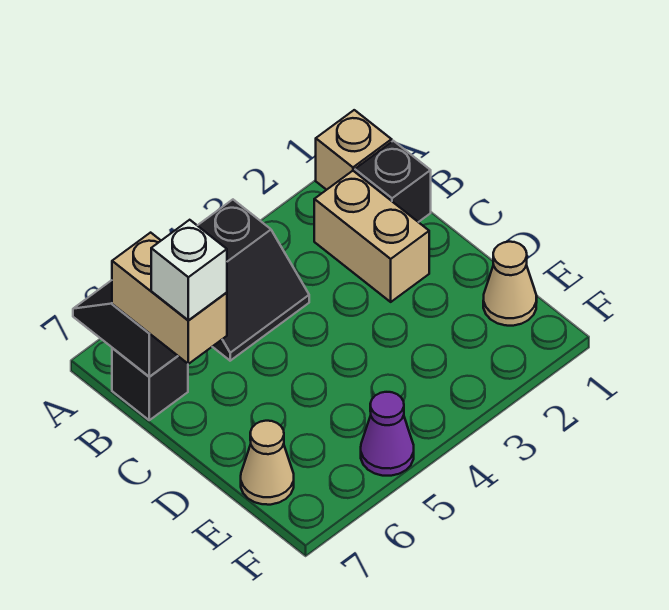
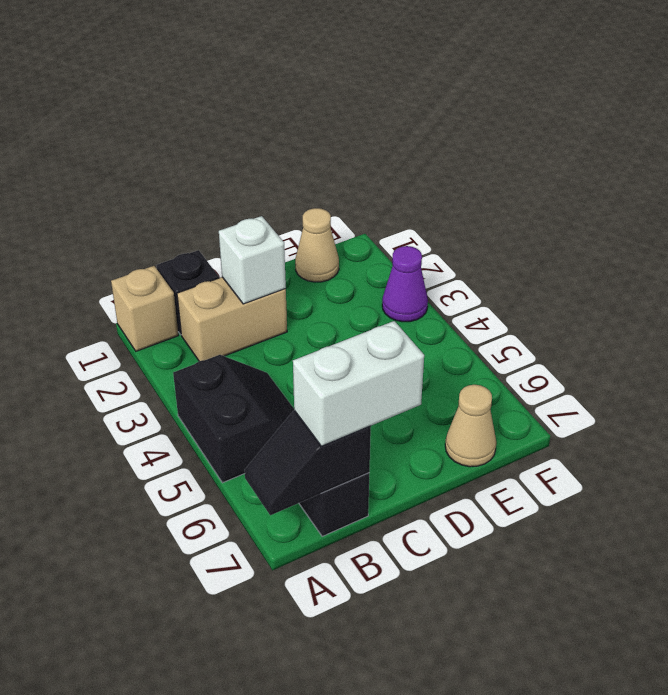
tan brick B7:C7 level 3 -> white brick B7:C7 level 3
white brick C7 level 4 -> white brick C2 level 2
purple cone F5 level 1 -> purple cone F3 level 1

